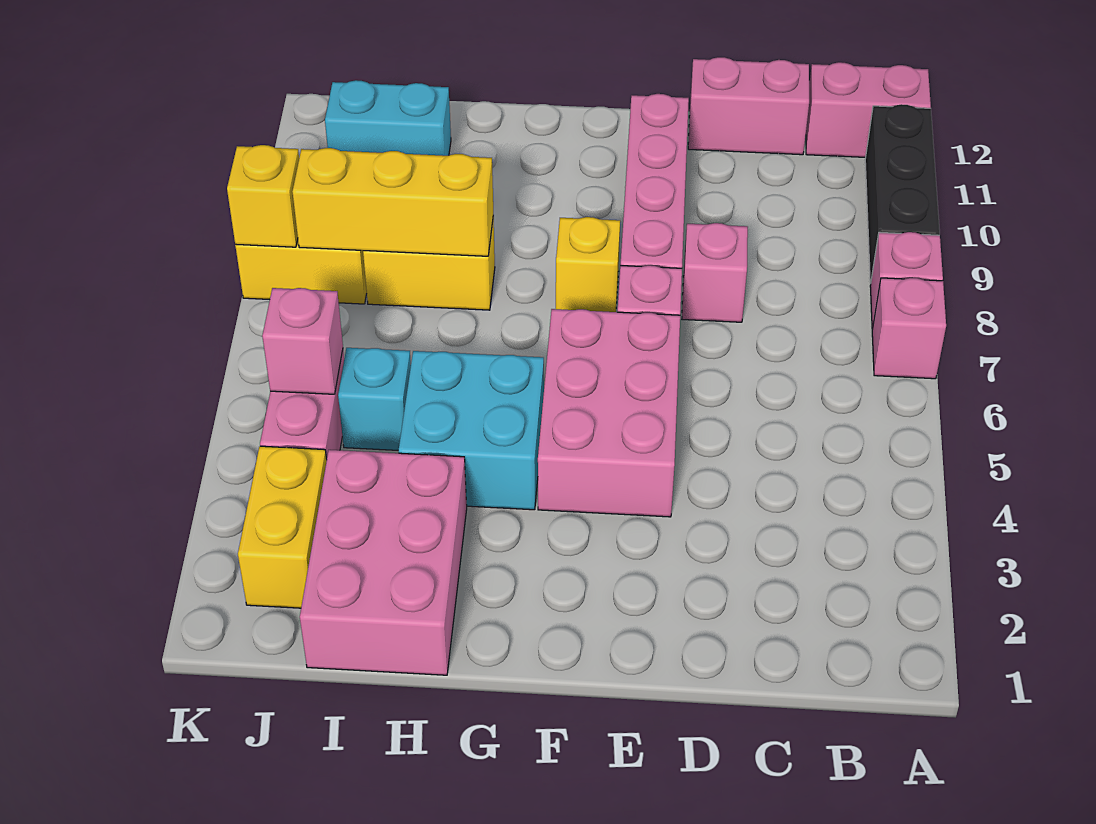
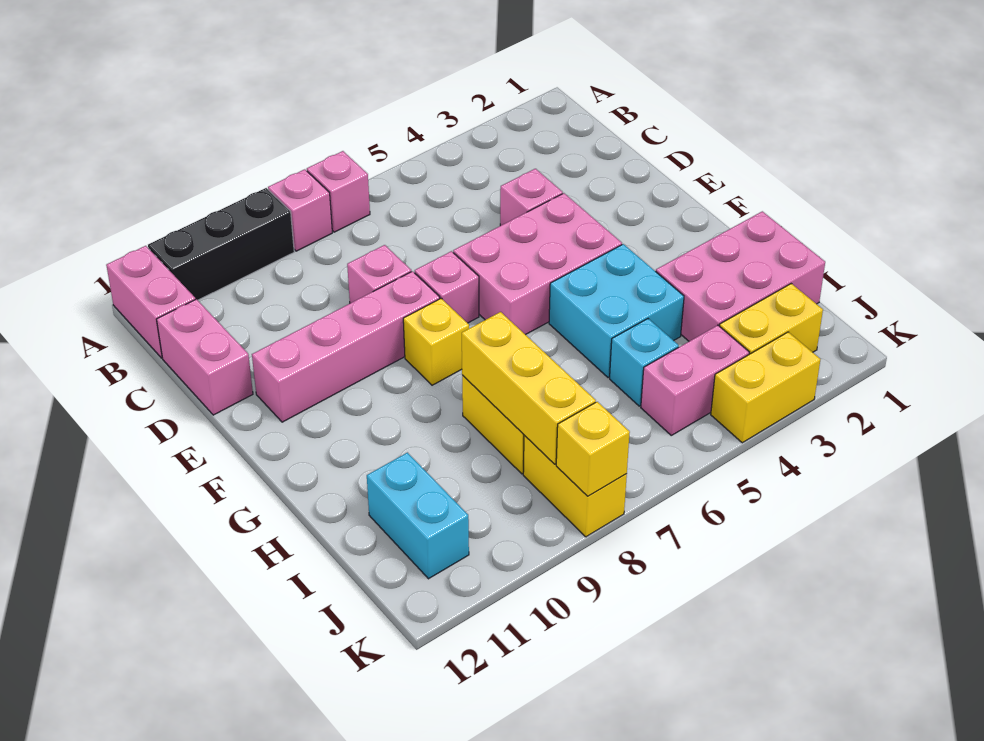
pink brick J5 level 2 -> pink brick D4 level 1
none -> yellow brick K3:K4 level 1

